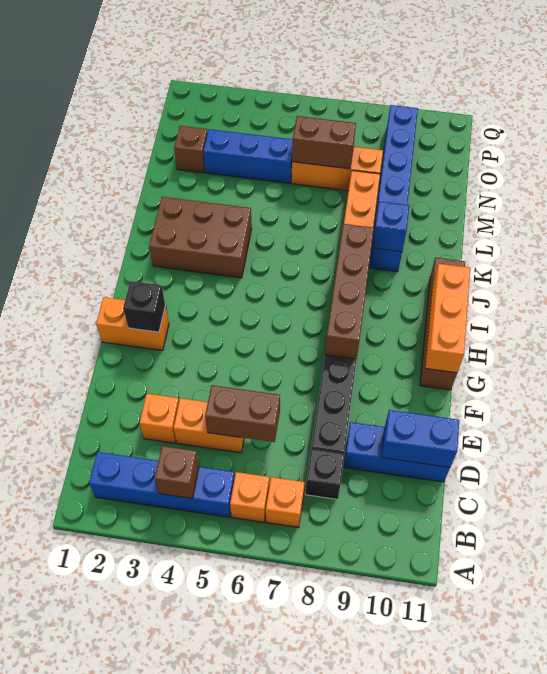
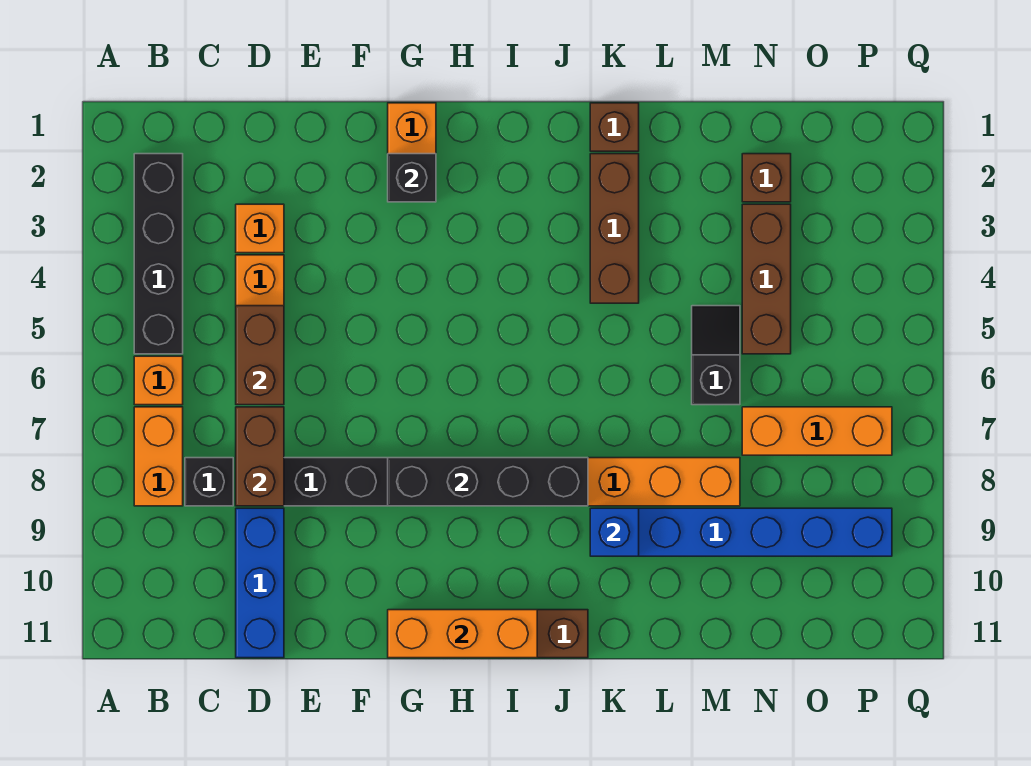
blue brick B2:B5 level 1 -> black brick B2:B5 level 1
brown brick B4 level 2 -> brown brick K1 level 1
orange brick B7 level 1 -> orange brick B7:B8 level 1
blue brick D10:D11 level 2 -> none
brown brick G8:J8 level 2 -> black brick G8:J8 level 2
brown brick J2:K4 level 1 -> brown brick K2:K4 level 1
none -> black slope M5:M6 level 1 top 6
blue brick N3:N5 level 1 -> brown brick N3:N5 level 1
orange brick N6:N8 level 1 -> orange brick N7:P7 level 1
brown brick N6:N7 level 2 -> brown brick D7:D8 level 2

